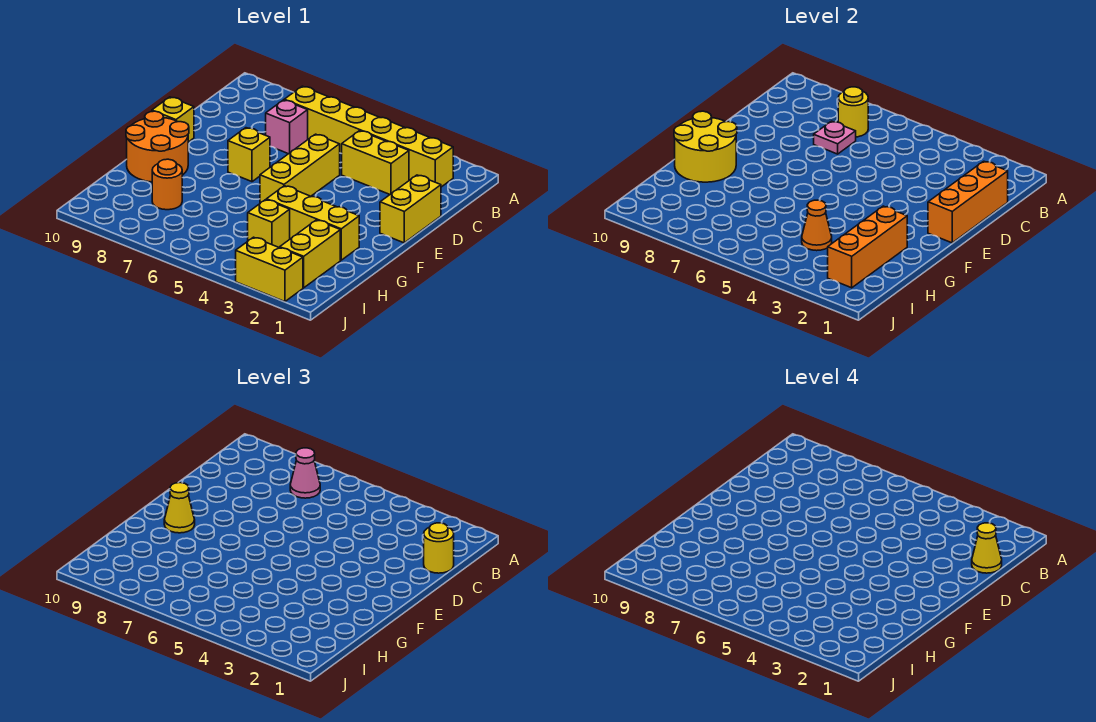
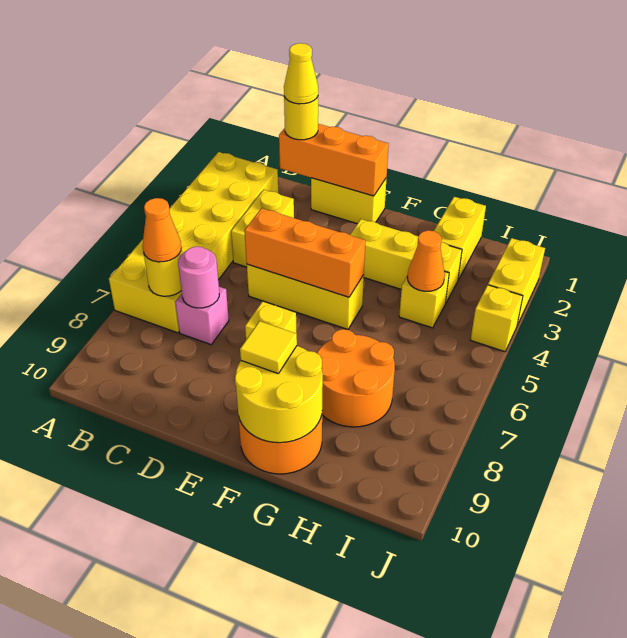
yellow brick B2:B7 level 1 -> yellow brick A2:B7 level 1
pink cone B7 level 3 -> orange cone B7 level 3
pink plate C7 level 2 -> pink round brick C7 level 2
yellow brick E10 level 1 -> yellow brick J4 level 1
yellow cone F9 level 3 -> yellow tile F9 level 3
yellow brick G2:G4 level 1 -> yellow brick F3:H3 level 1
orange brick G2:I2 level 2 -> orange brick D5:F5 level 2
yellow brick H2:I2 level 1 -> yellow brick H1:H2 level 1
orange round brick H8 level 1 -> orange round brick G7:H8 level 1

